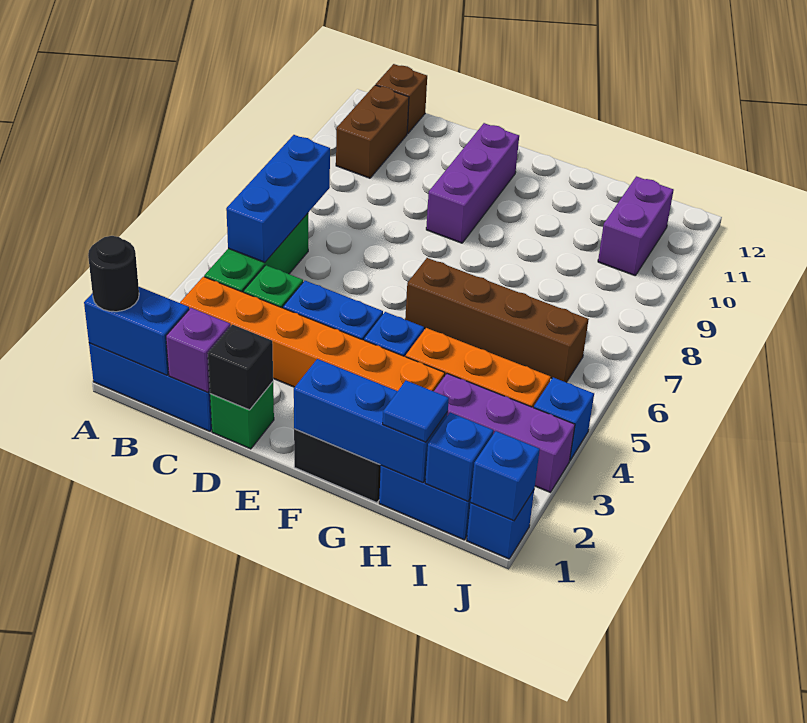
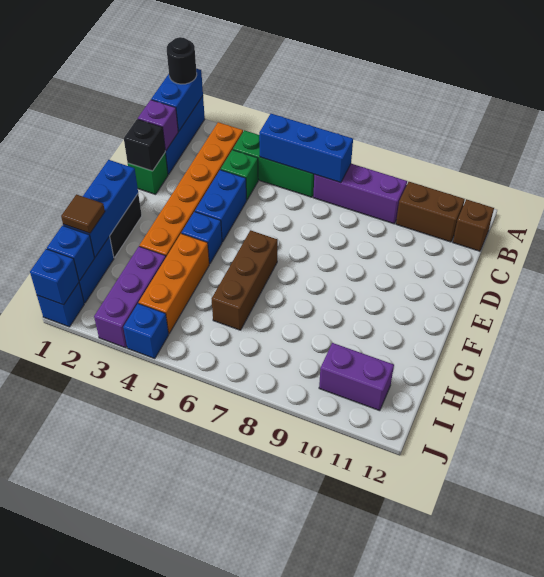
purple brick E9:E11 level 1 -> purple brick B7:B9 level 1
brown brick F6:I6 level 1 -> brown brick F6:H6 level 1
blue tile H1 level 3 -> brown tile H1 level 3

